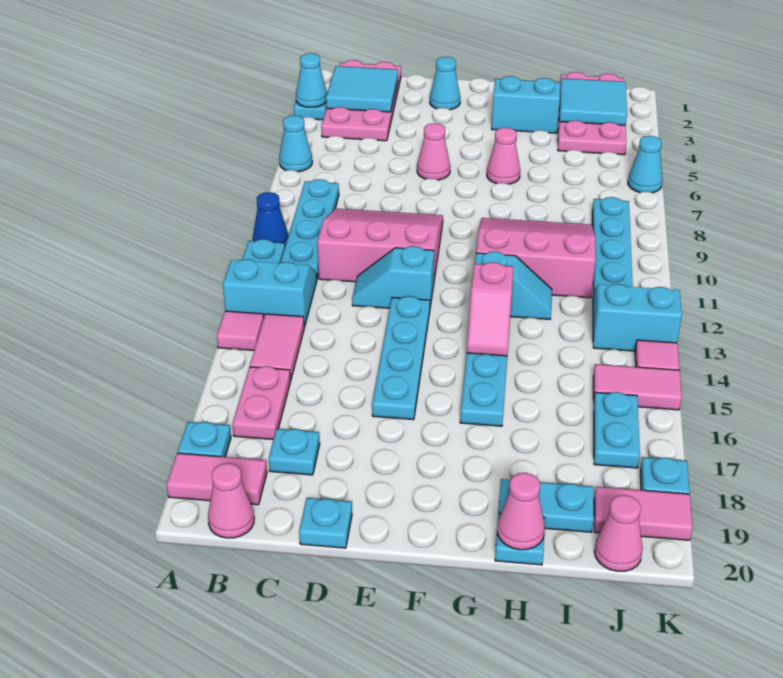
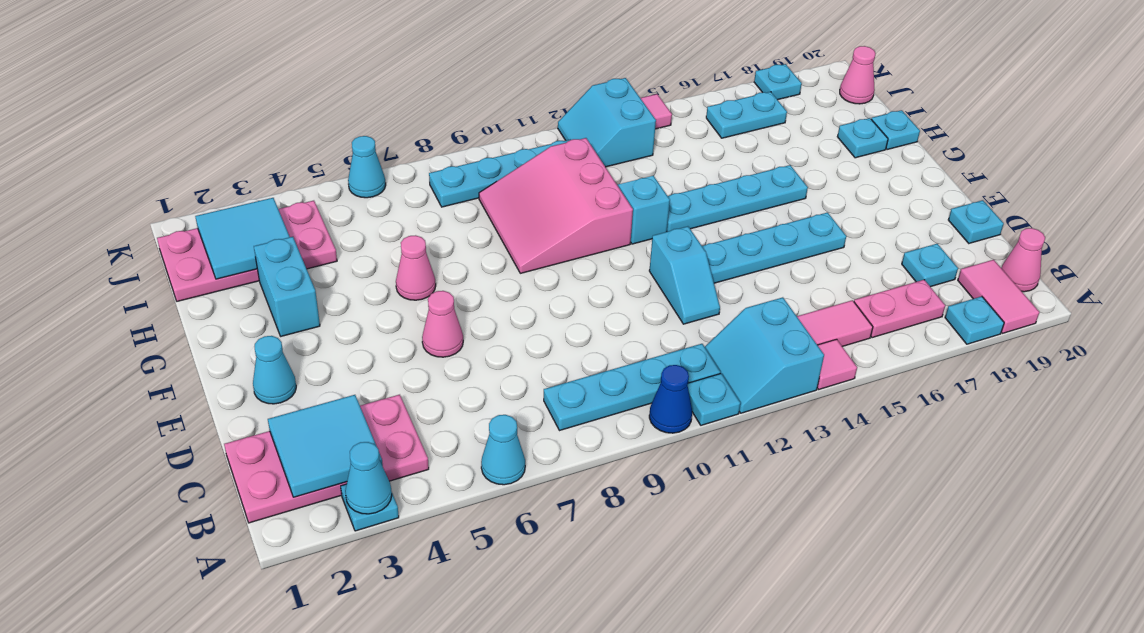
pink slope C9:E11 level 1 top 11 -> none
pink slope G13:G14 level 2 top 13 -> none
cyan plate H19:I19 level 1 -> cyan plate H19 level 1
pink cone H20 level 2 -> none
pink tile J15:K15 level 1 -> none
pink tile J19:K19 level 1 -> none

